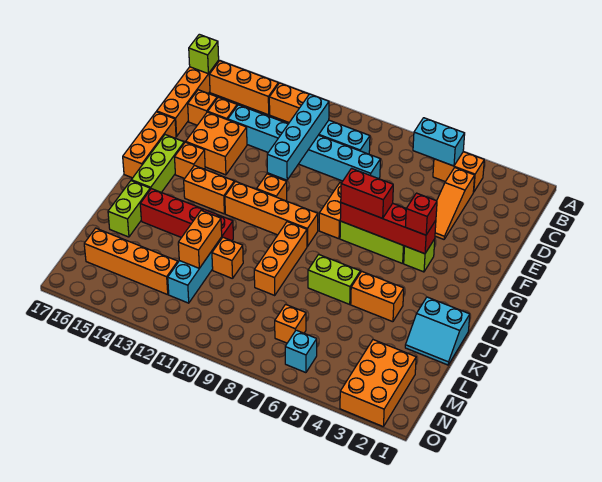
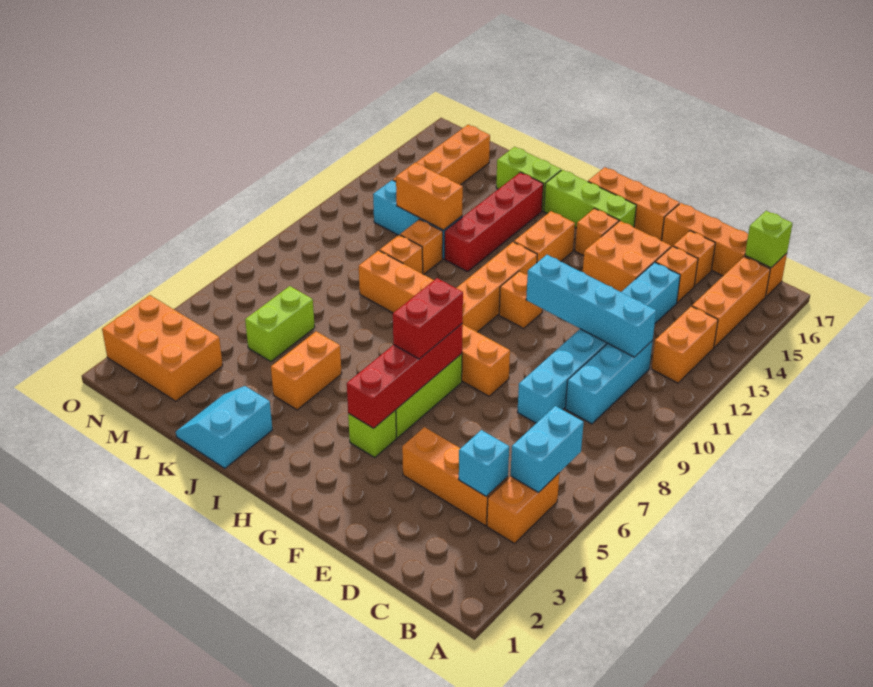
orange slope C4:E4 level 1 top C -> orange brick C4:E4 level 1
red brick G4 level 3 -> none
lime brick J6:J7 level 1 -> lime brick L5:L6 level 1
orange brick M7 level 1 -> orange brick K10 level 1
cyan brick N6 level 1 -> cyan brick C4 level 2

